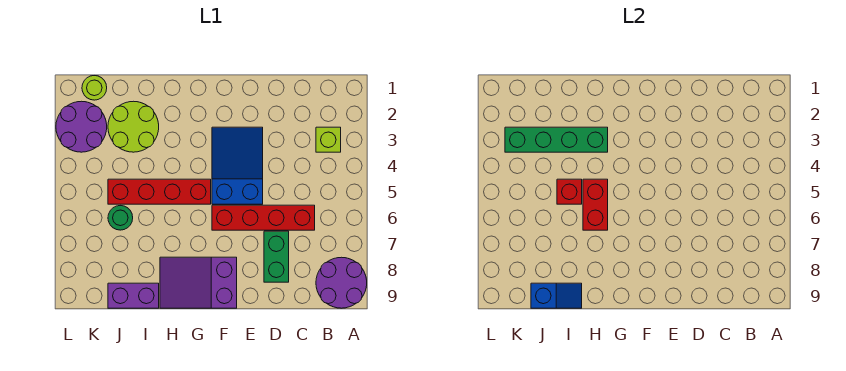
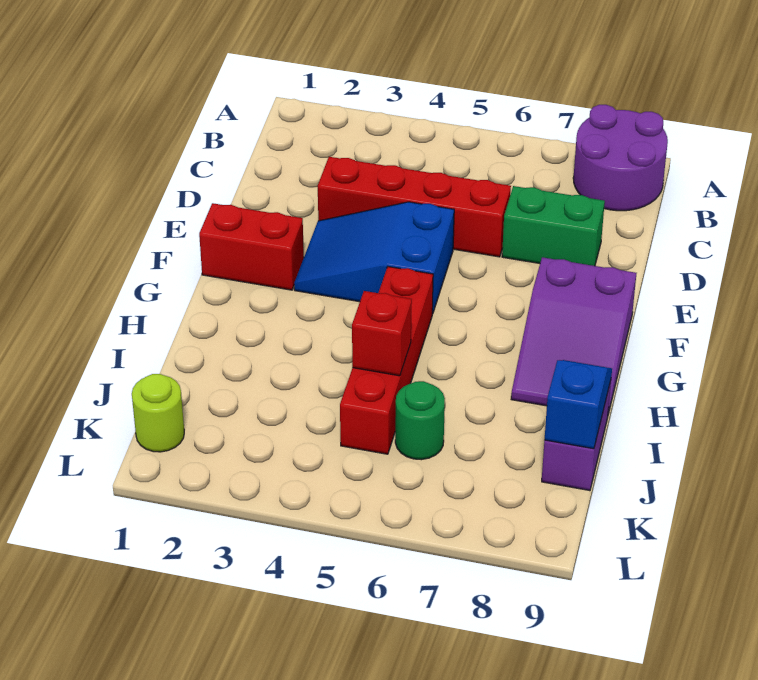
lime brick B3 level 1 -> none
red brick C6:F6 level 1 -> red brick D3:D6 level 1
green brick H3:K3 level 2 -> none
red brick H5:H6 level 2 -> red brick F1:F2 level 1
lime round brick I2:J3 level 1 -> none
purple round brick K2:L3 level 1 -> none

